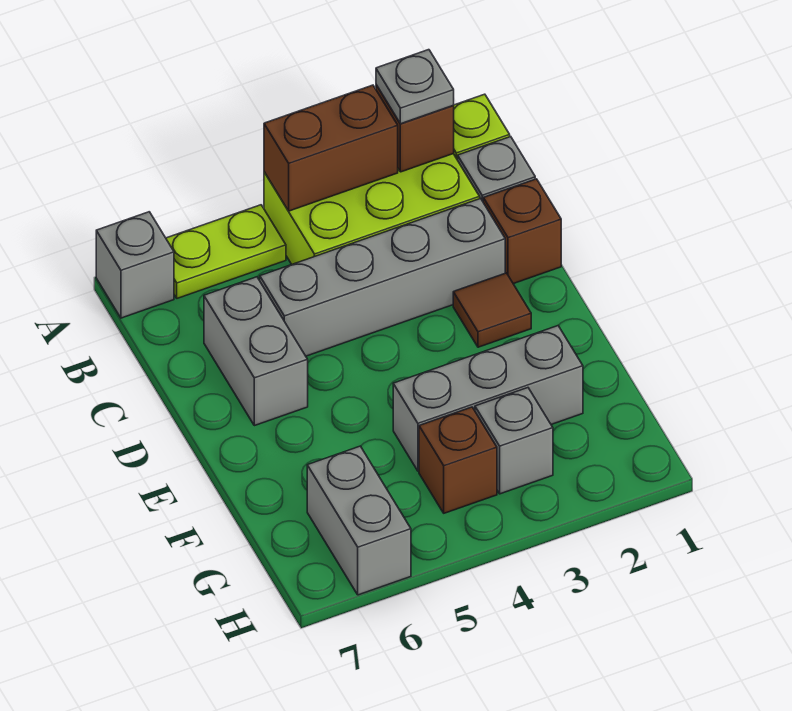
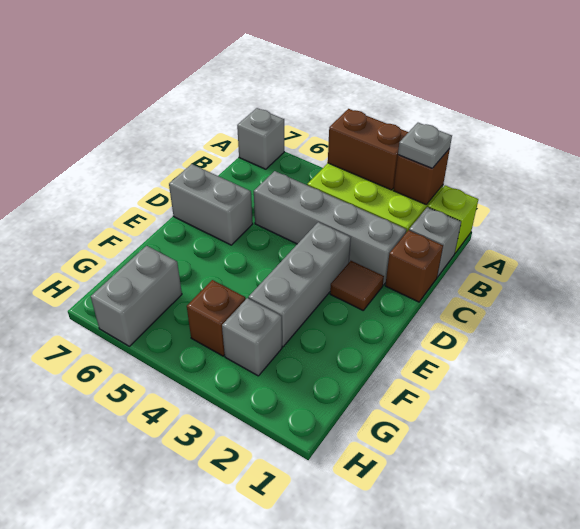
lime plate A5:A6 level 1 -> none
grey brick C6:D6 level 1 -> grey brick D6:D7 level 1
grey brick F2:F4 level 1 -> grey brick D3:F3 level 1

